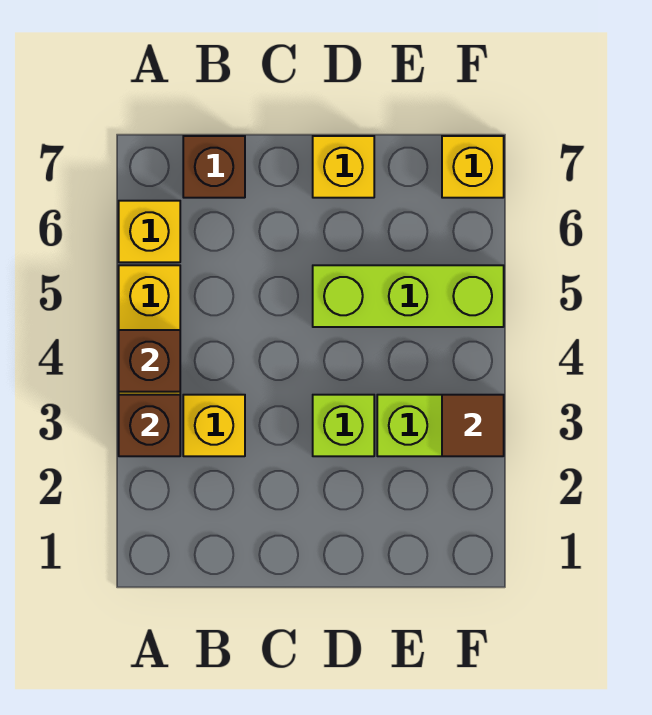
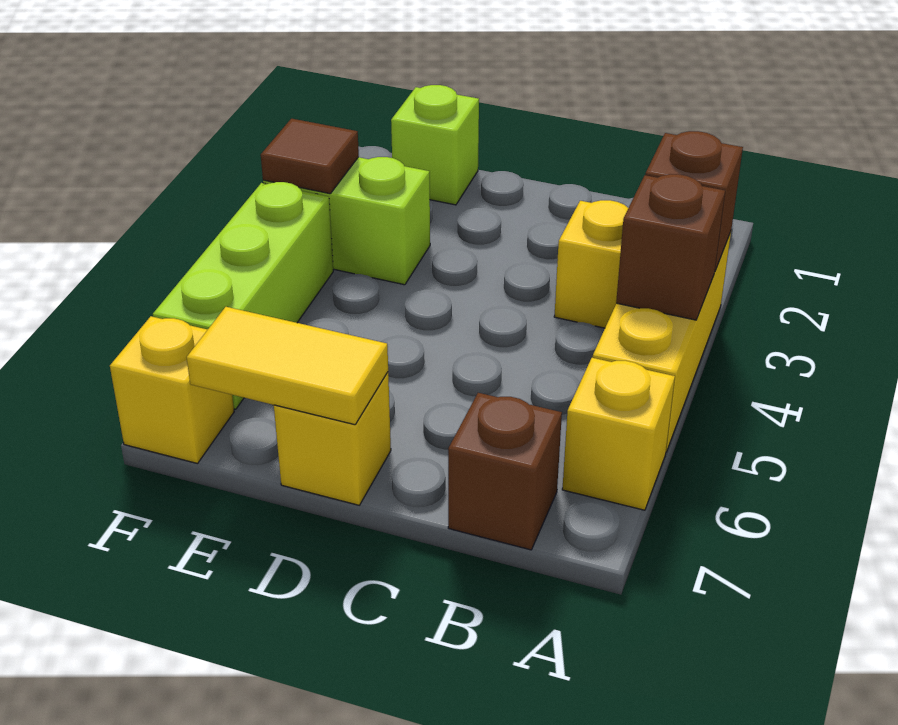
lime brick D3 level 1 -> lime brick E1 level 1
lime brick D5:F5 level 1 -> lime brick F4:F6 level 1
none -> yellow tile D7:E7 level 2

